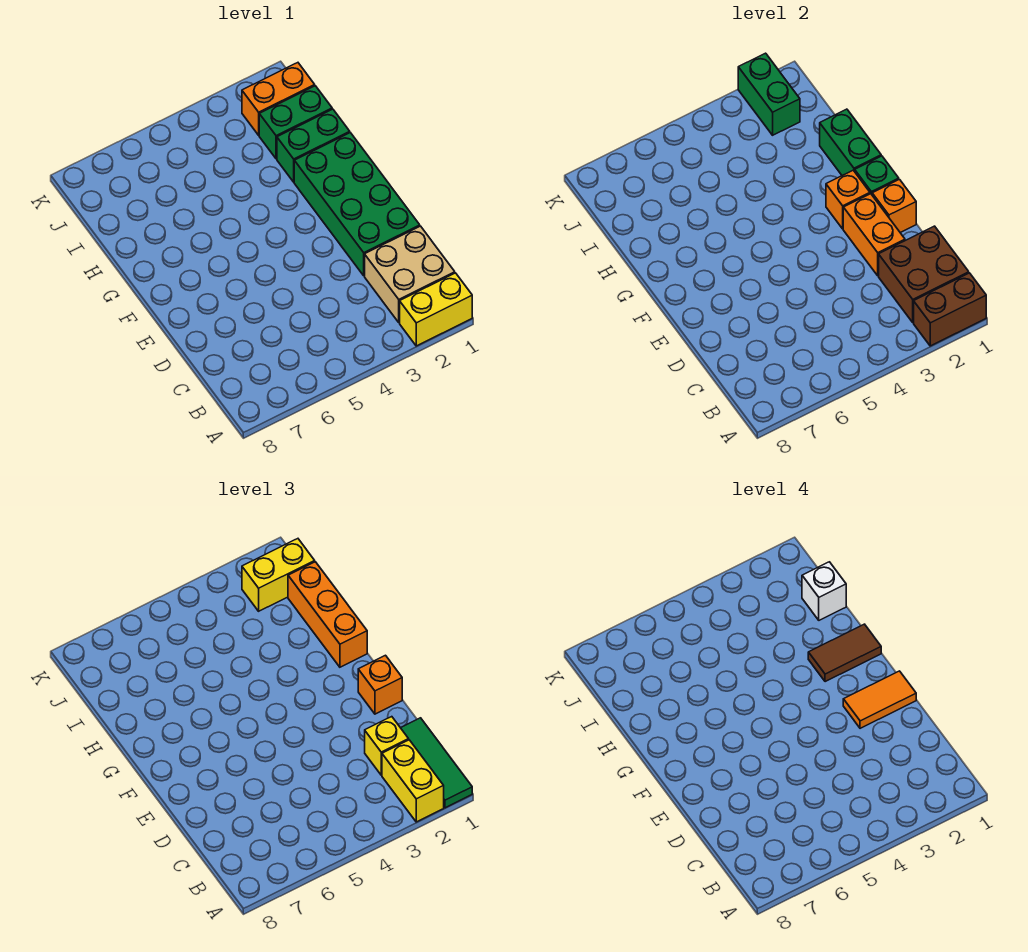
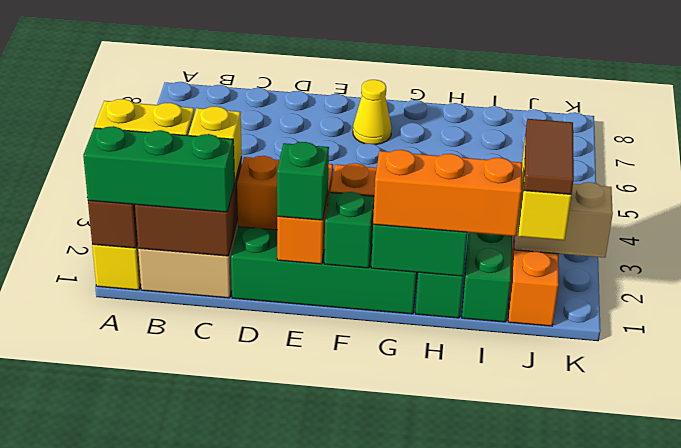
green tile A1:C1 level 3 -> green brick A1:C1 level 3
orange brick E1 level 3 -> green brick E1 level 3
orange tile E1:E2 level 4 -> none
none -> yellow cone F7 level 1
brown tile G1:G2 level 4 -> brown tile J1:J2 level 4
white brick I1 level 4 -> none
green brick J2:K2 level 2 -> tan brick J2:K2 level 2

